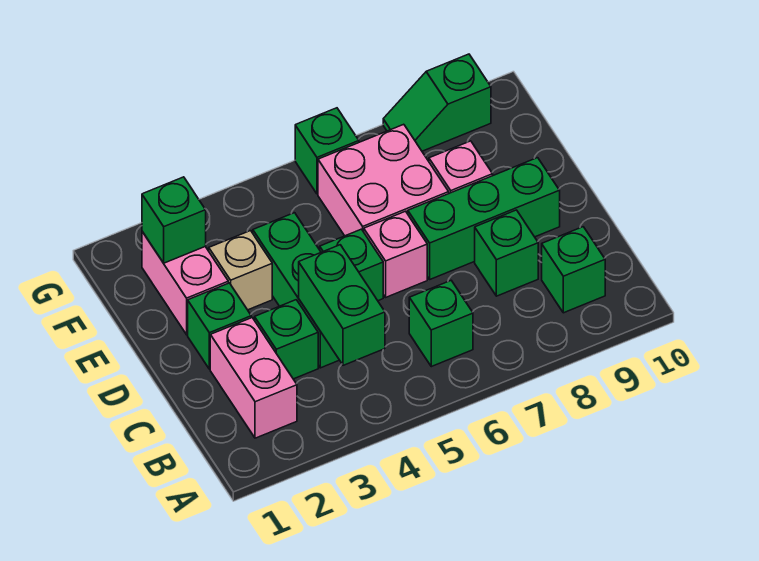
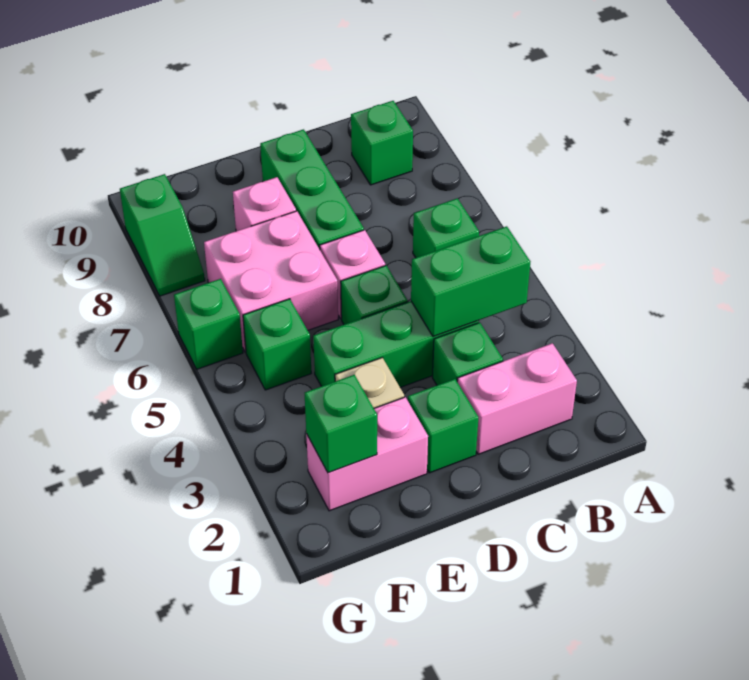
green brick C8 level 1 -> green brick F5 level 1

